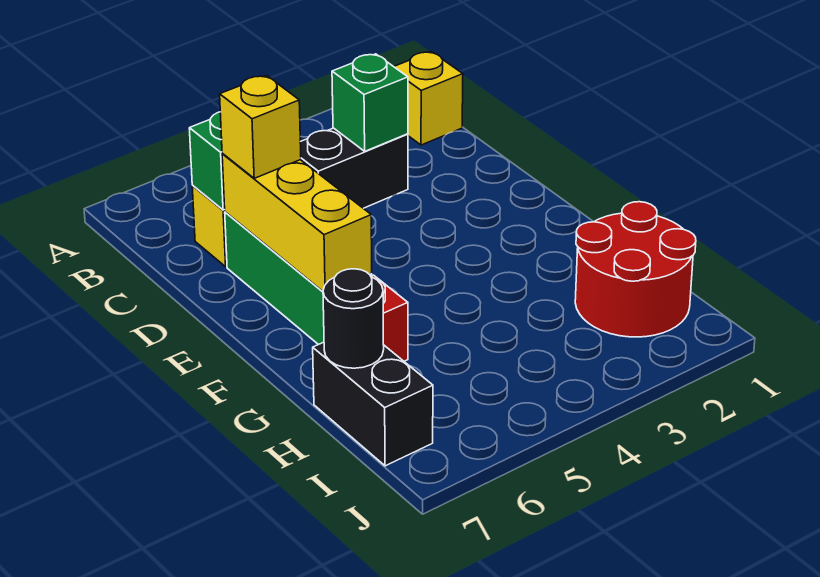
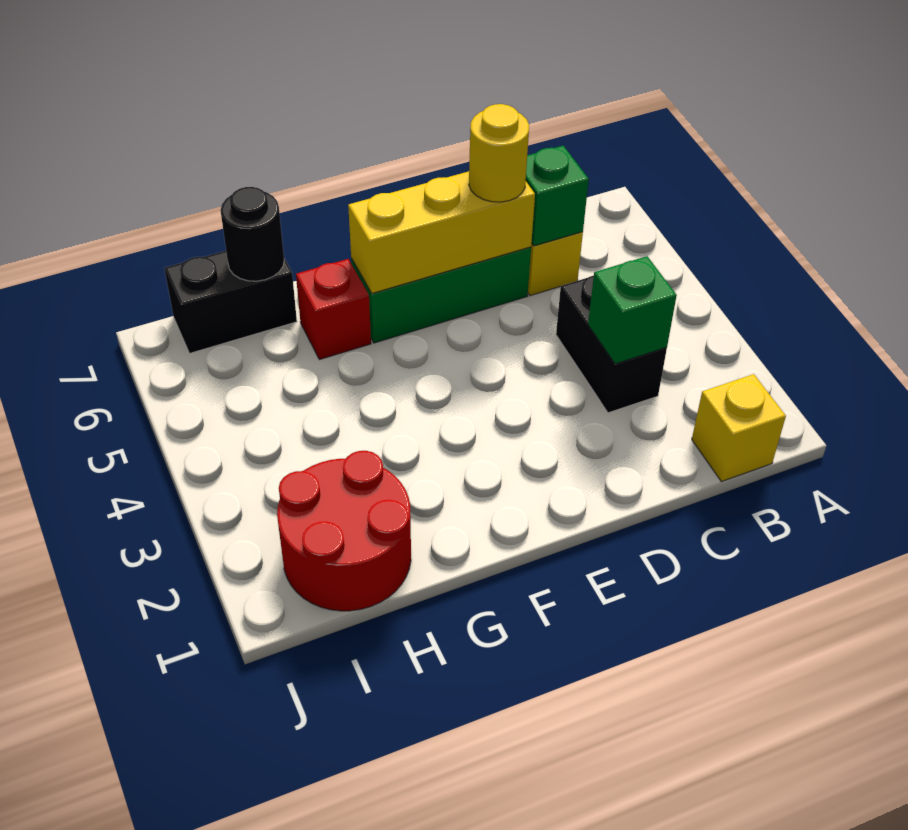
yellow brick D6 level 3 -> yellow round brick D6 level 3

